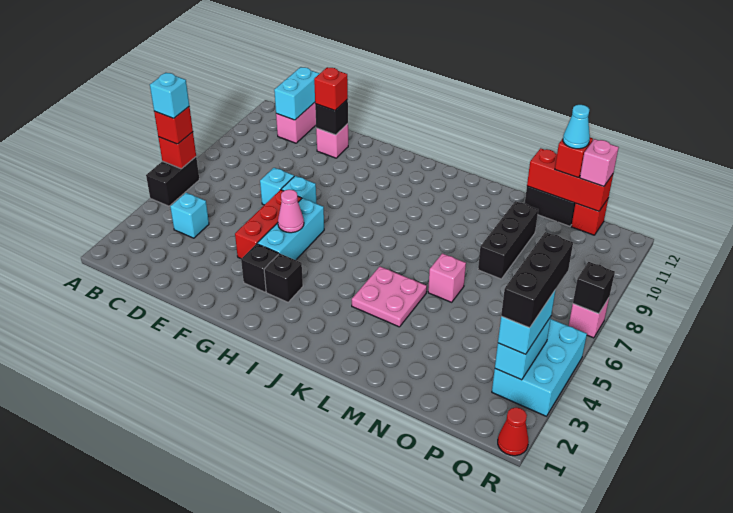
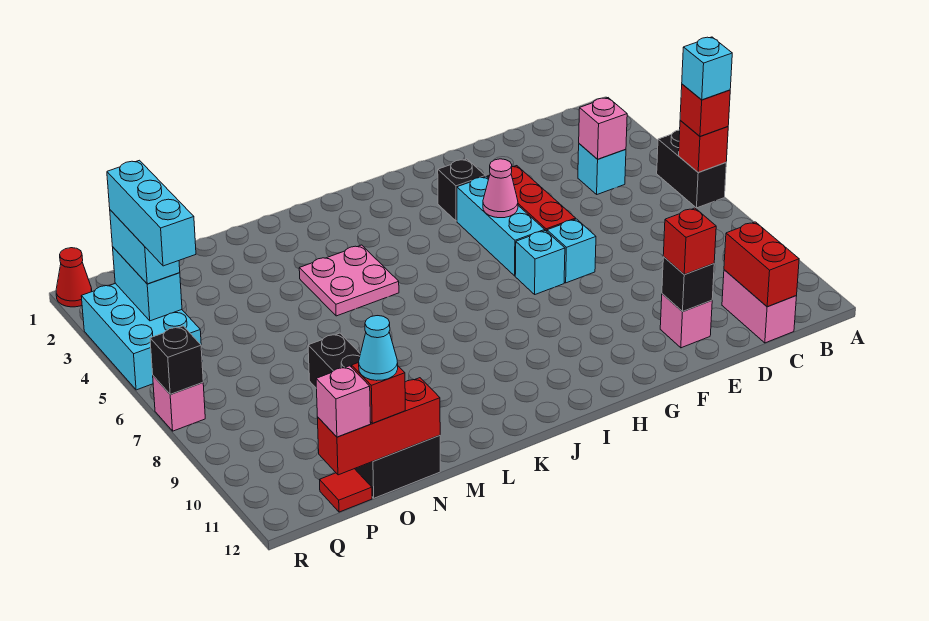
cyan brick C11:C12 level 2 -> red brick C11:C12 level 2
cyan brick E7 level 1 -> cyan brick G7 level 1
black brick H3 level 1 -> none
pink brick M6 level 1 -> pink brick C4 level 2
red brick P12 level 1 -> red tile P12 level 1
black brick Q3:Q5 level 4 -> cyan brick Q3:Q5 level 4

